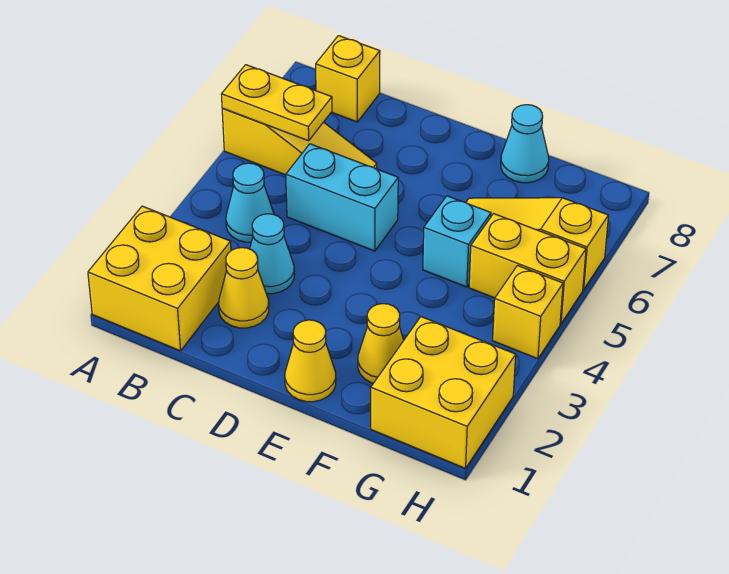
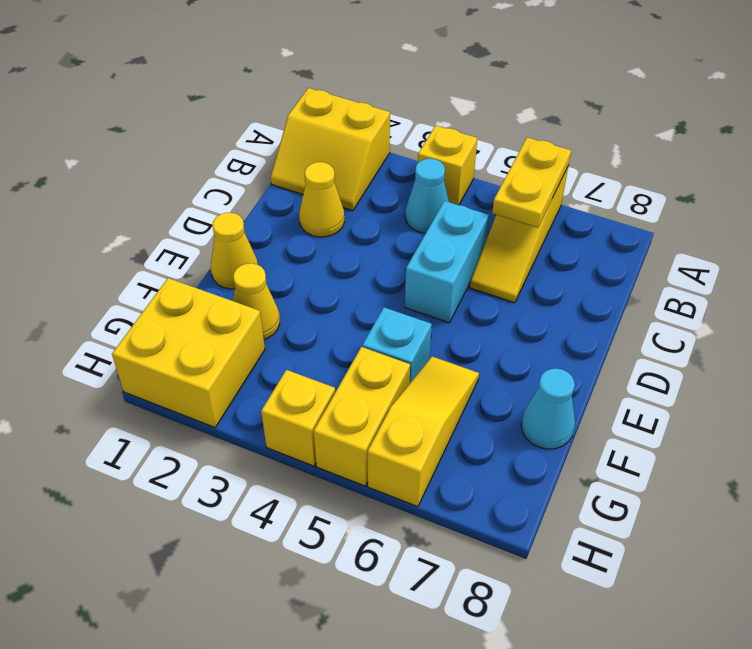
yellow brick A1:B2 level 1 -> yellow slope A1:B2 level 1 top A
yellow brick B8 level 1 -> yellow brick A4 level 1
cyan cone C3 level 1 -> none

